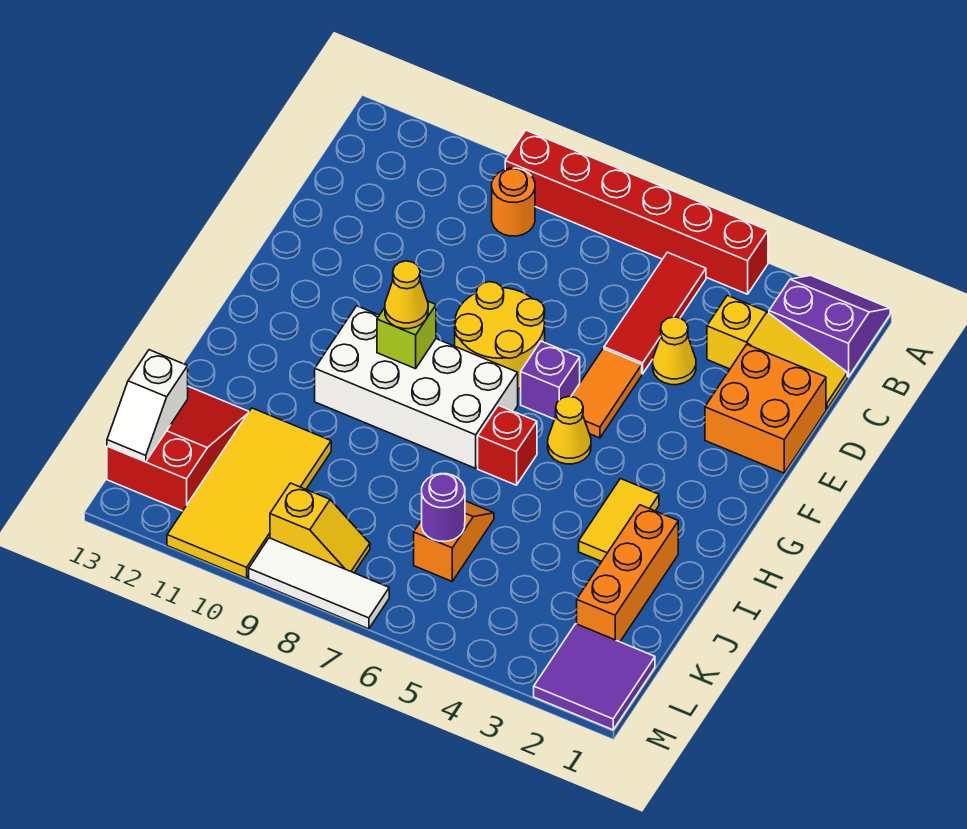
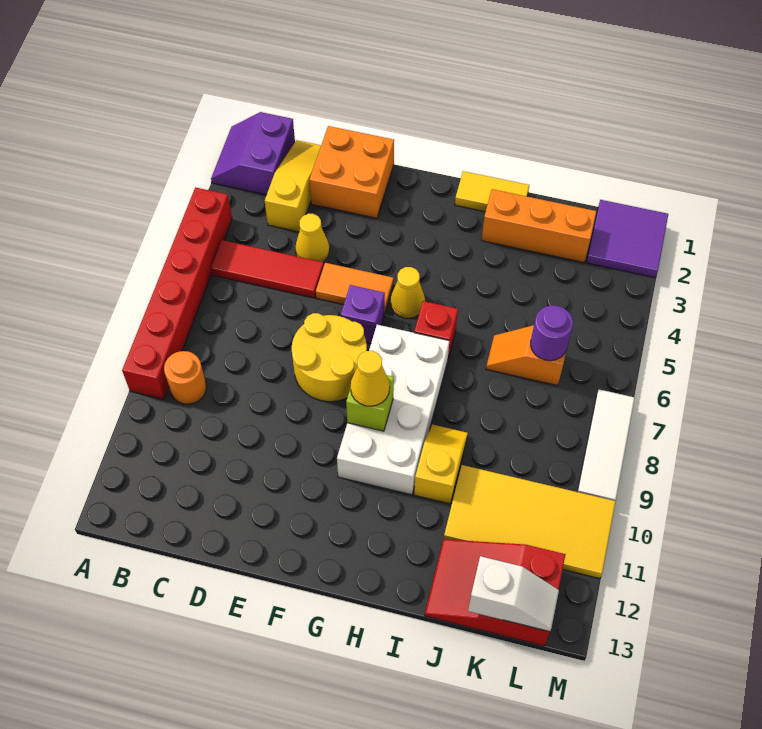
yellow tile H3:I3 level 1 -> yellow tile H1:I1 level 1
yellow slope L8:L9 level 1 top 9 -> yellow slope I9:I10 level 1 top 10

